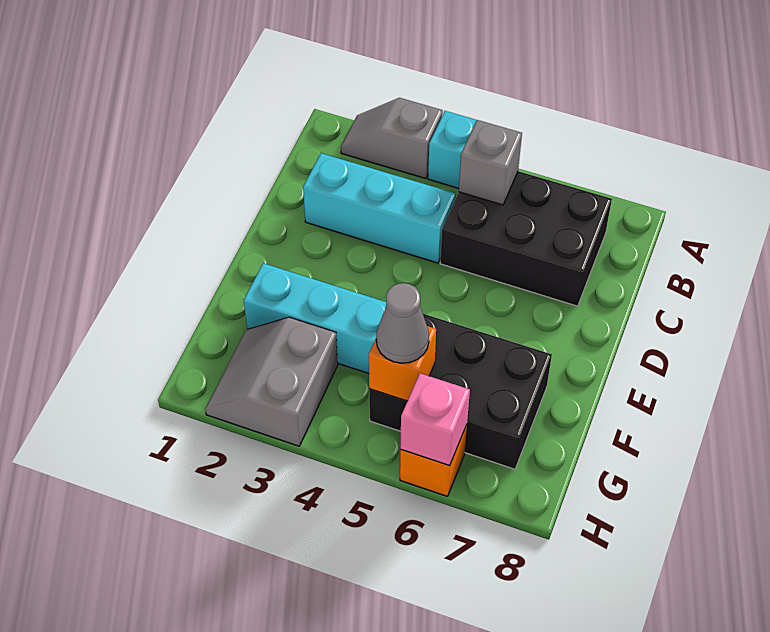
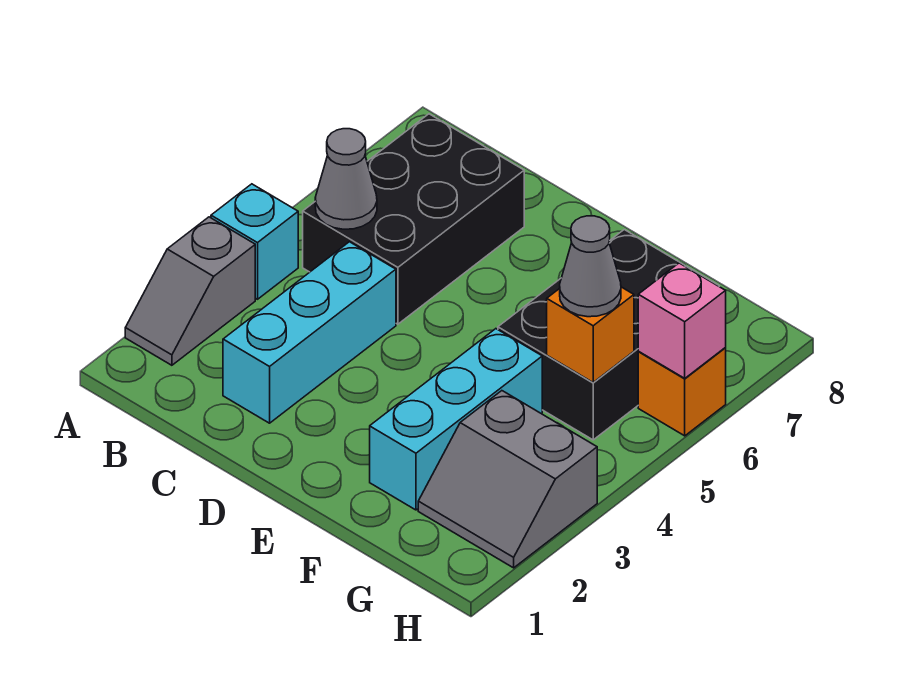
grey brick B5 level 2 -> grey cone B5 level 2

